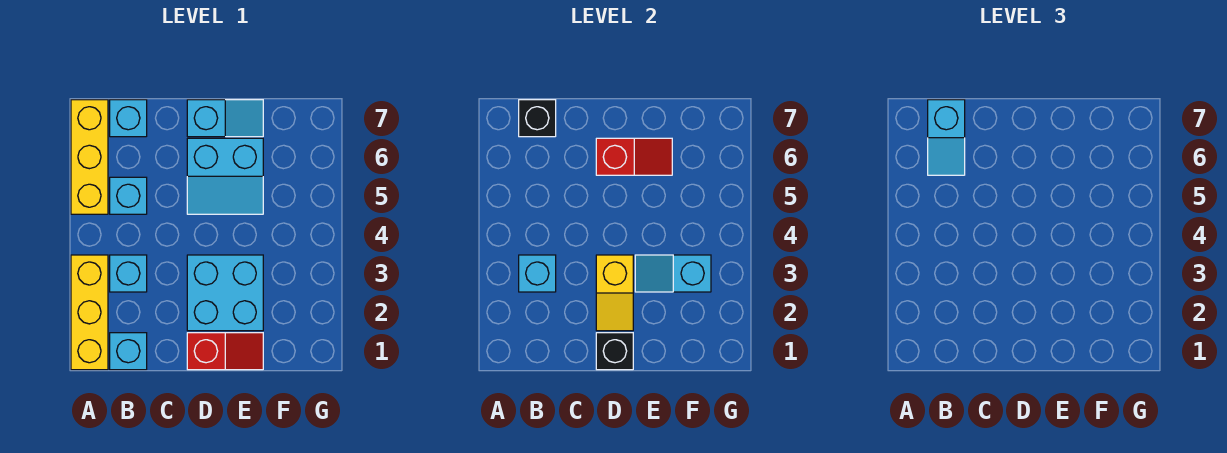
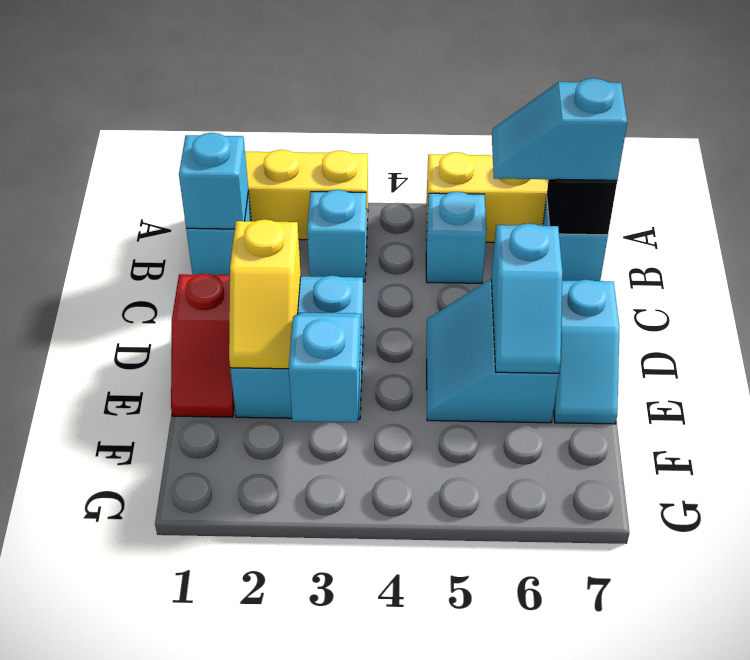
cyan brick B3 level 2 -> cyan brick B1 level 2
black brick D1 level 2 -> none
yellow slope D2:D3 level 2 top 3 -> yellow slope D2:E2 level 2 top D
red slope D6:E6 level 2 top D -> cyan slope D6:E6 level 2 top D

